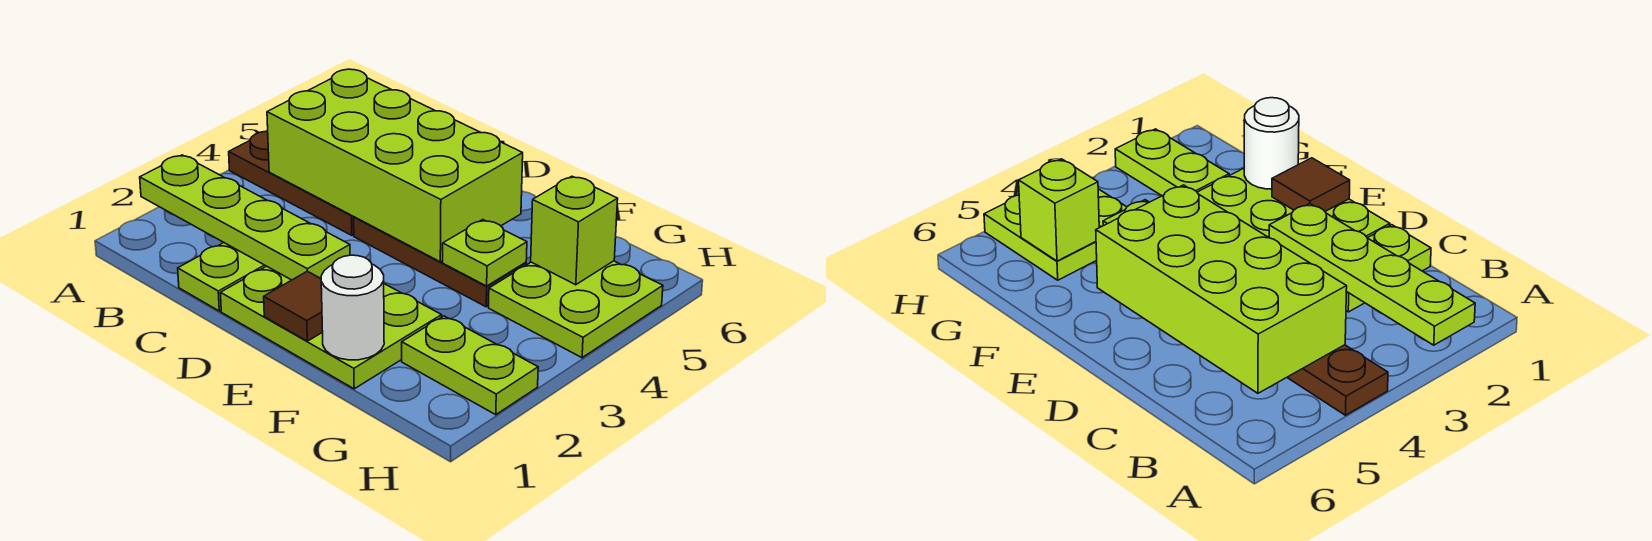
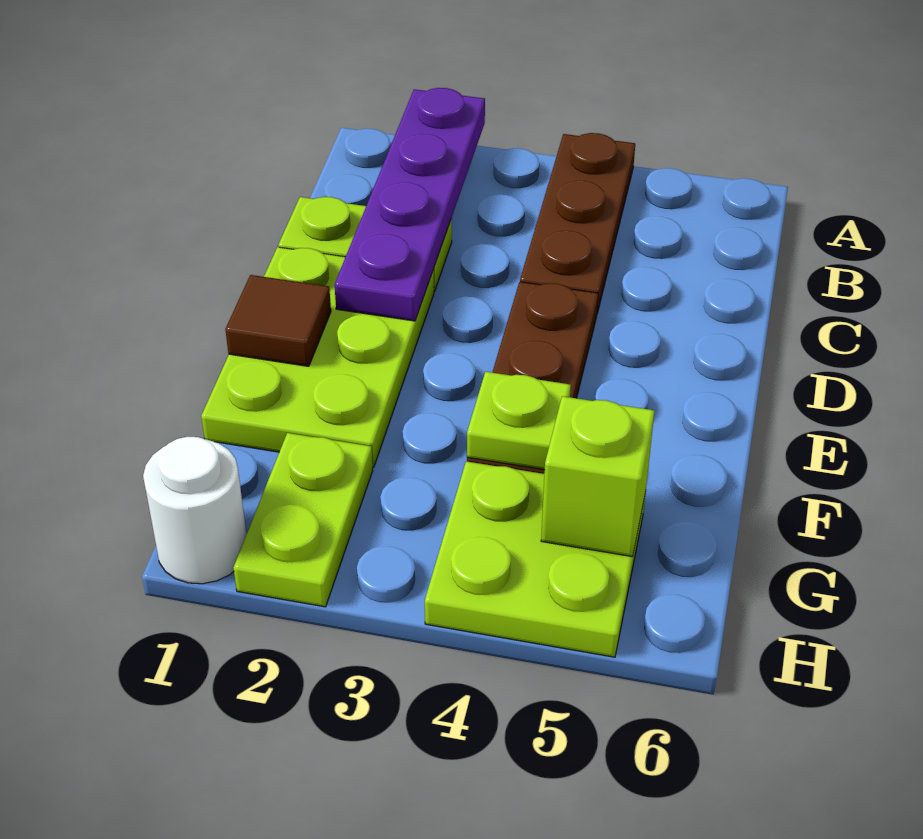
lime plate A2:D2 level 2 -> purple plate A2:D2 level 2
lime brick B4:E5 level 2 -> none
white round brick F1 level 2 -> white round brick H1 level 1

